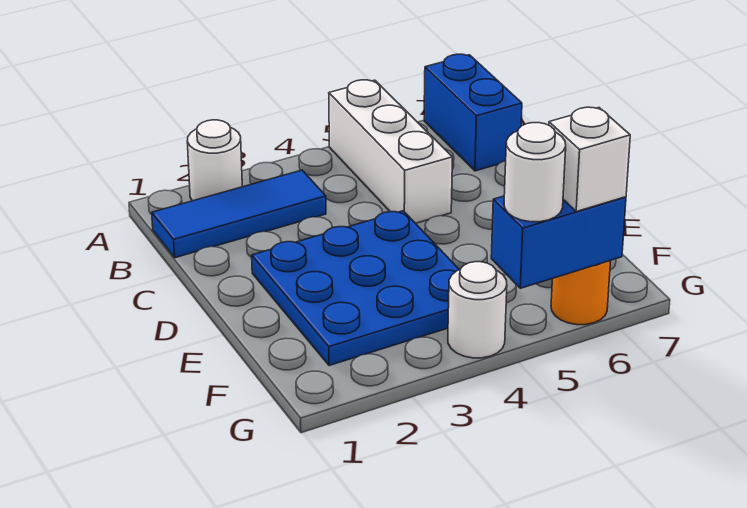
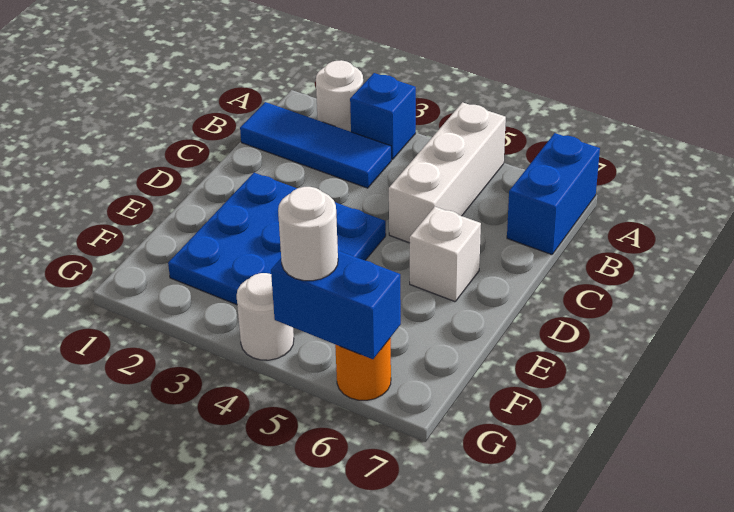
none -> blue brick A3 level 1
white brick G6 level 3 -> white brick D6 level 1

